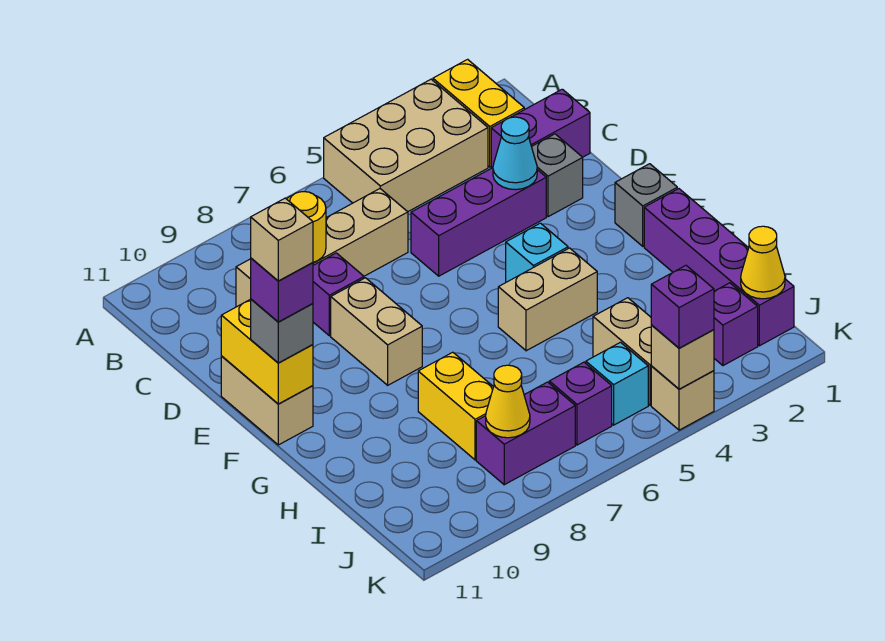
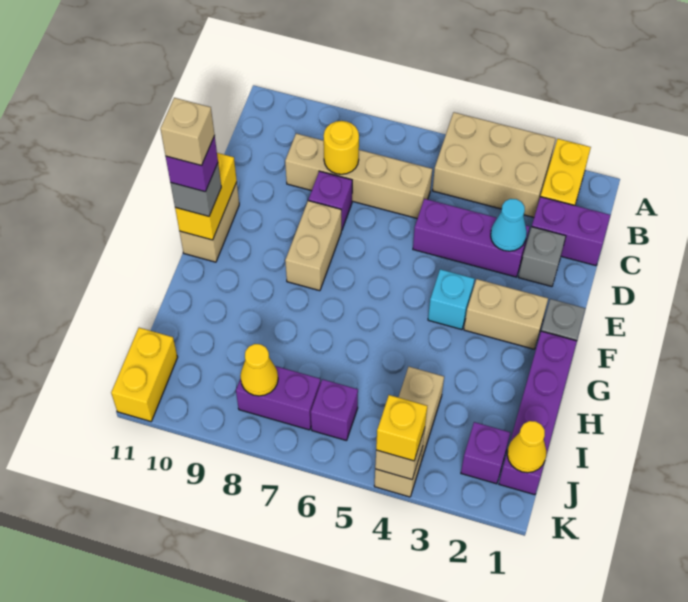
tan brick G4:G5 level 1 -> tan brick F2:F3 level 1
yellow brick H8:I8 level 1 -> yellow brick J11:K11 level 1
cyan brick J5 level 1 -> none
purple brick K4 level 3 -> yellow brick K4 level 3

